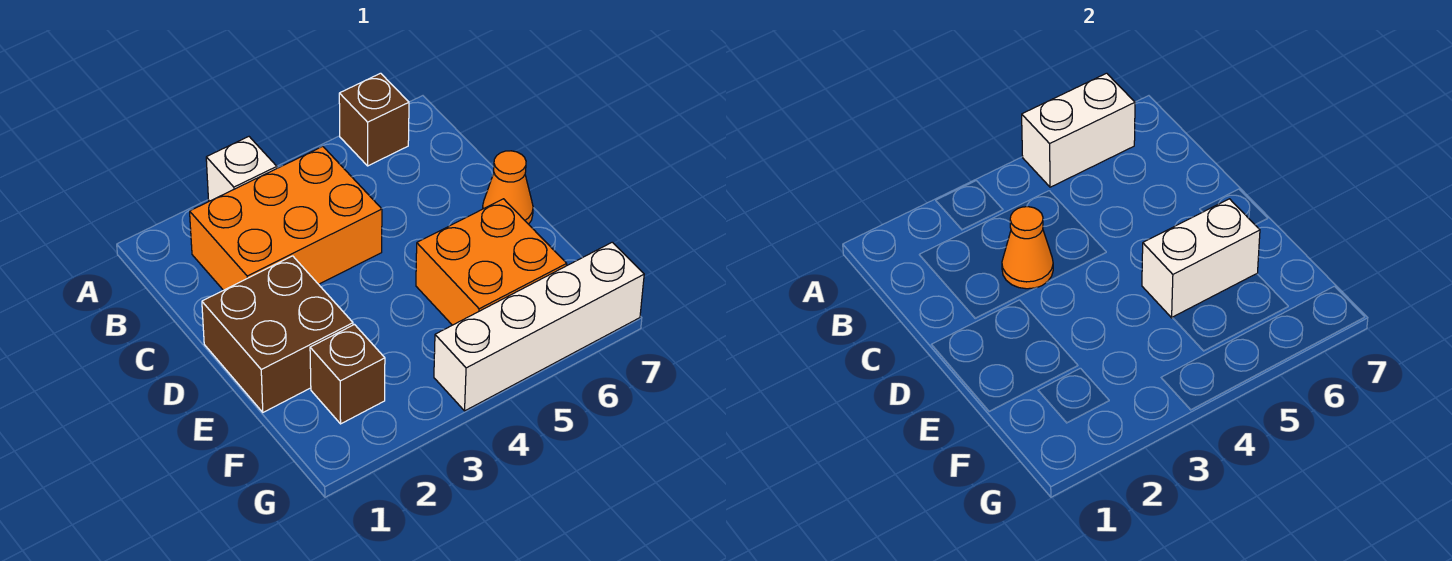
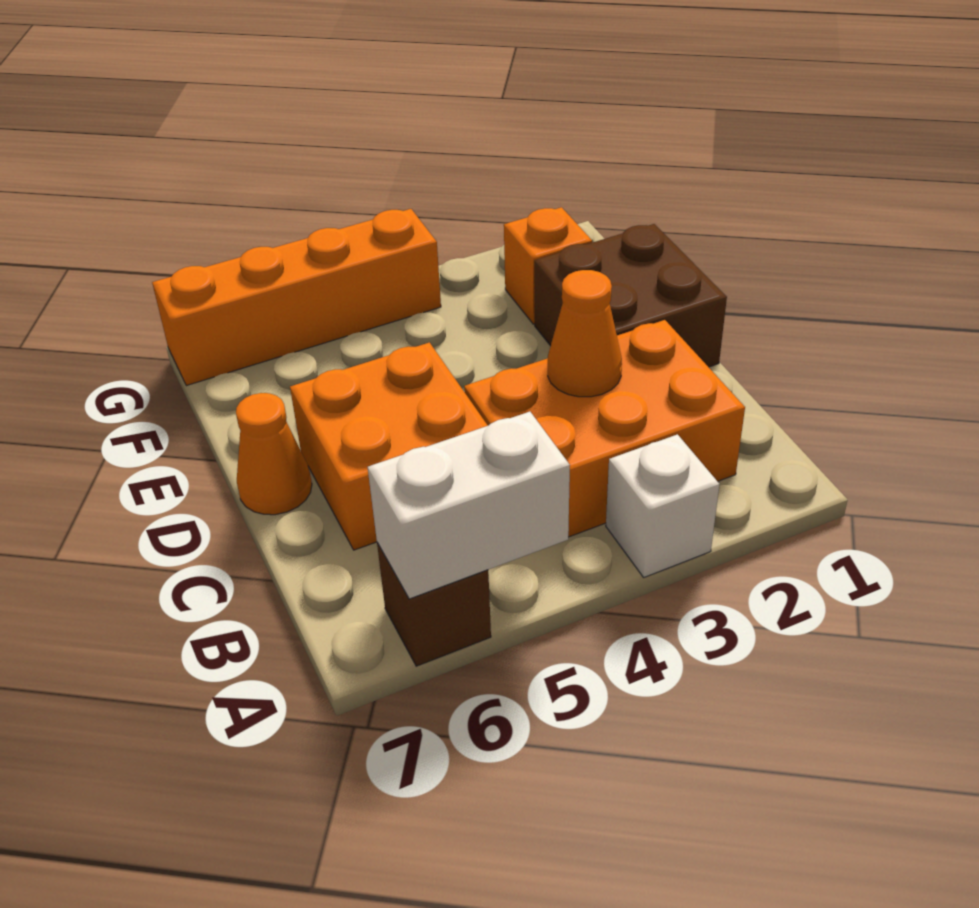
orange brick E5:F6 level 1 -> orange brick C5:D6 level 1
white brick E5:E6 level 2 -> none
brown brick F2 level 1 -> orange brick F2 level 1
white brick G4:G7 level 1 -> orange brick G4:G7 level 1

